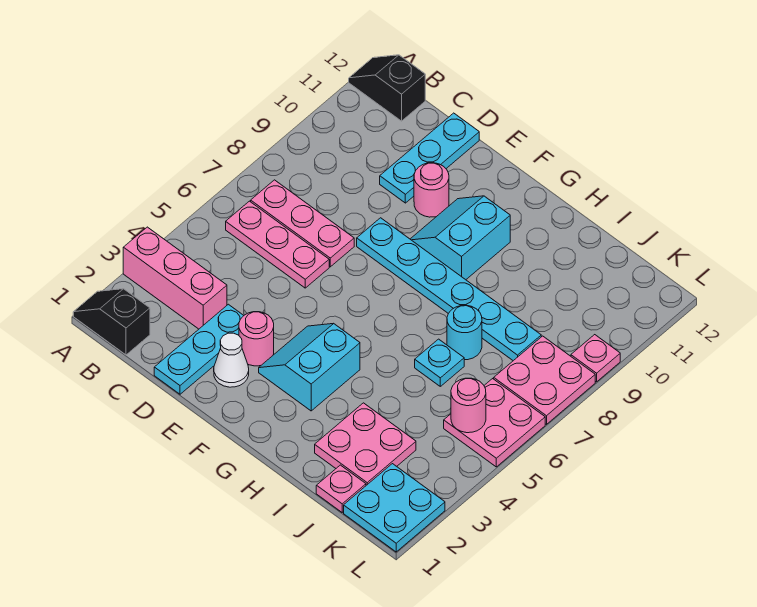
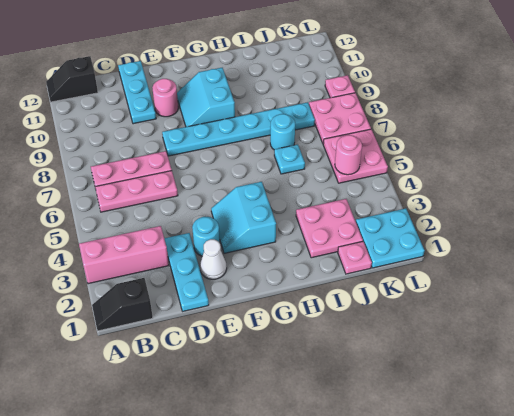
pink round brick E3 level 1 -> cyan round brick E3 level 1

